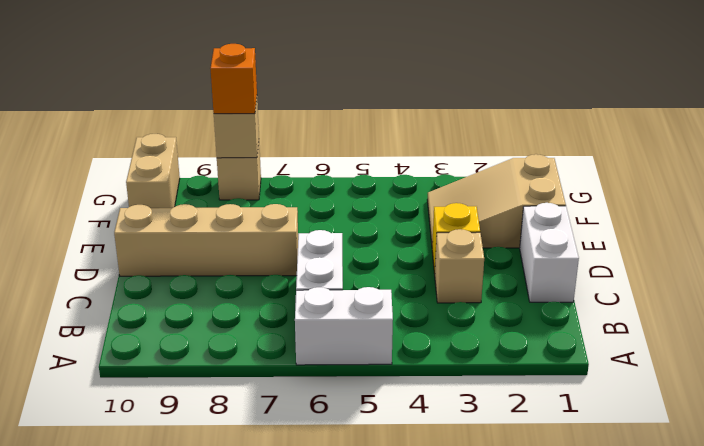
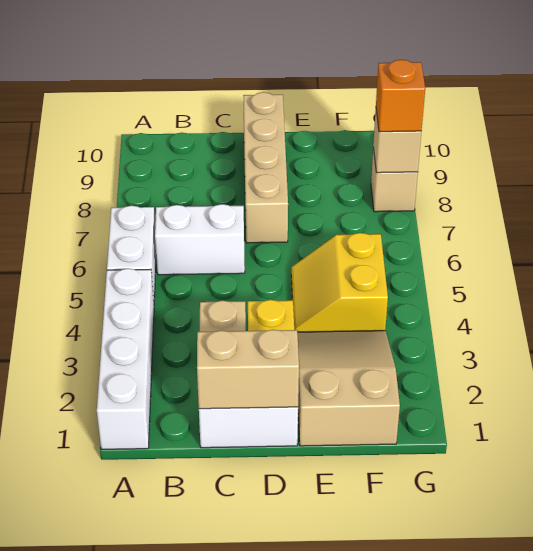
none -> white brick A1:A4 level 1
none -> yellow slope E4:F5 level 1 top F
tan brick F10:G10 level 1 -> tan brick C1:D1 level 2

